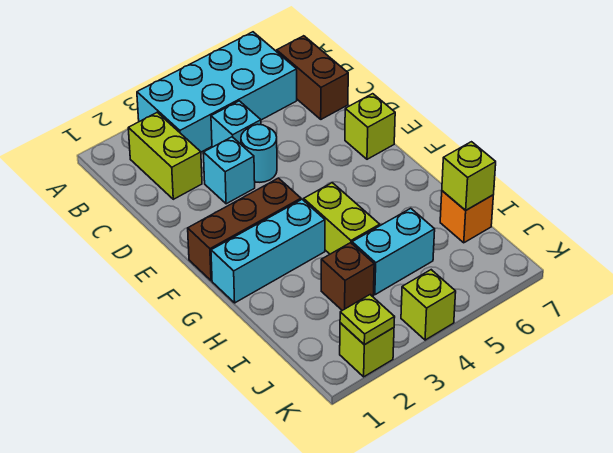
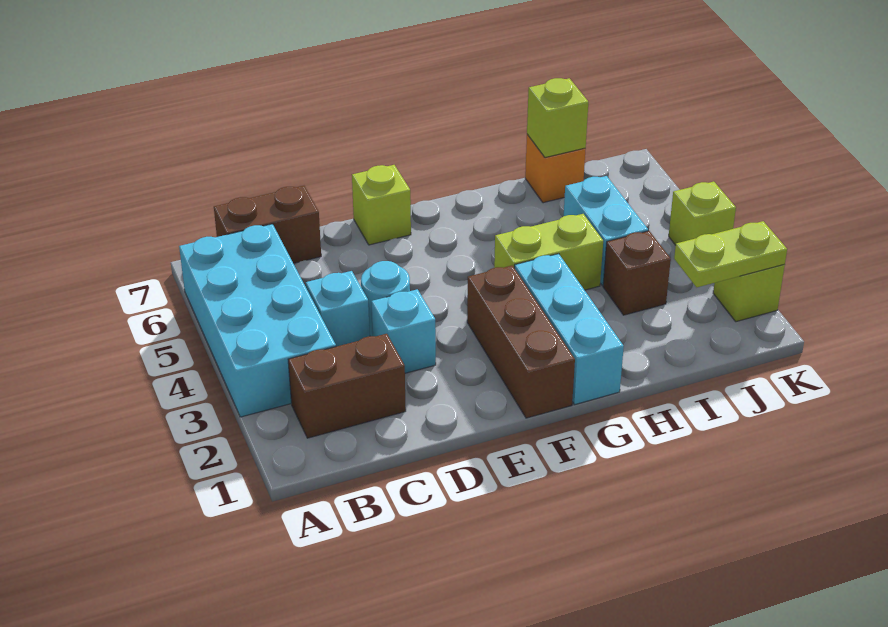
lime brick B2:C2 level 1 -> brown brick B2:C2 level 1
lime plate K2 level 2 -> lime plate J2:K2 level 2

